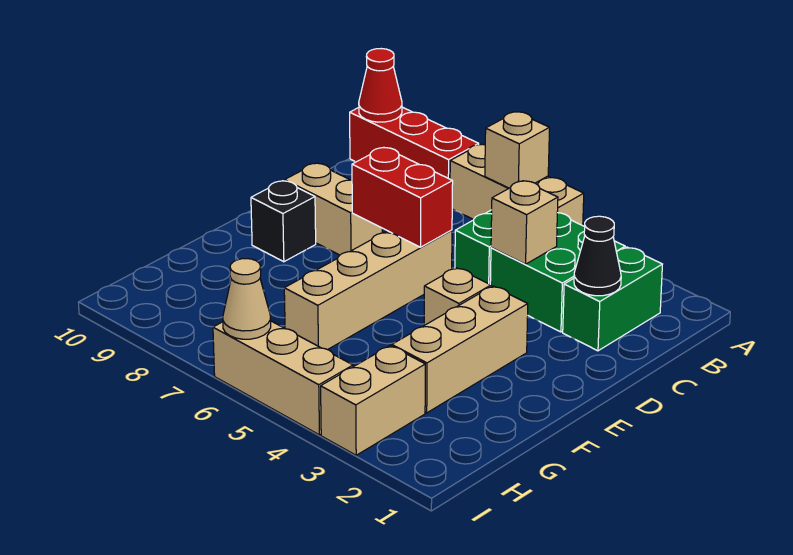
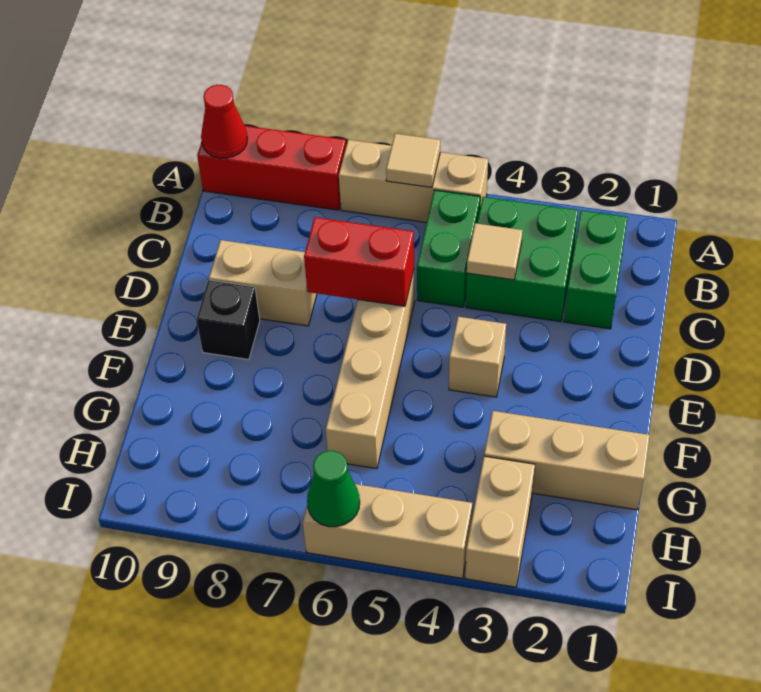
tan brick A6 level 2 -> tan tile A6 level 2
black cone C2 level 2 -> none
tan brick C4 level 2 -> tan tile C4 level 2
tan brick E3:G3 level 1 -> tan brick G1:G3 level 1
tan cone I6 level 2 -> green cone I6 level 2

